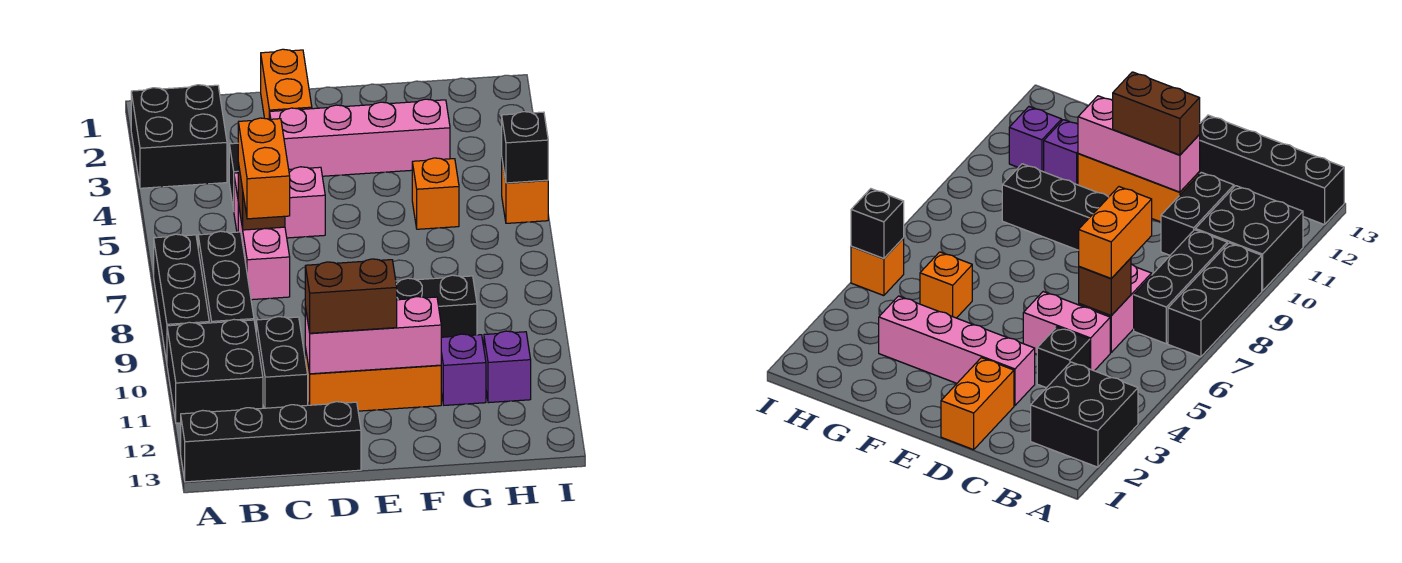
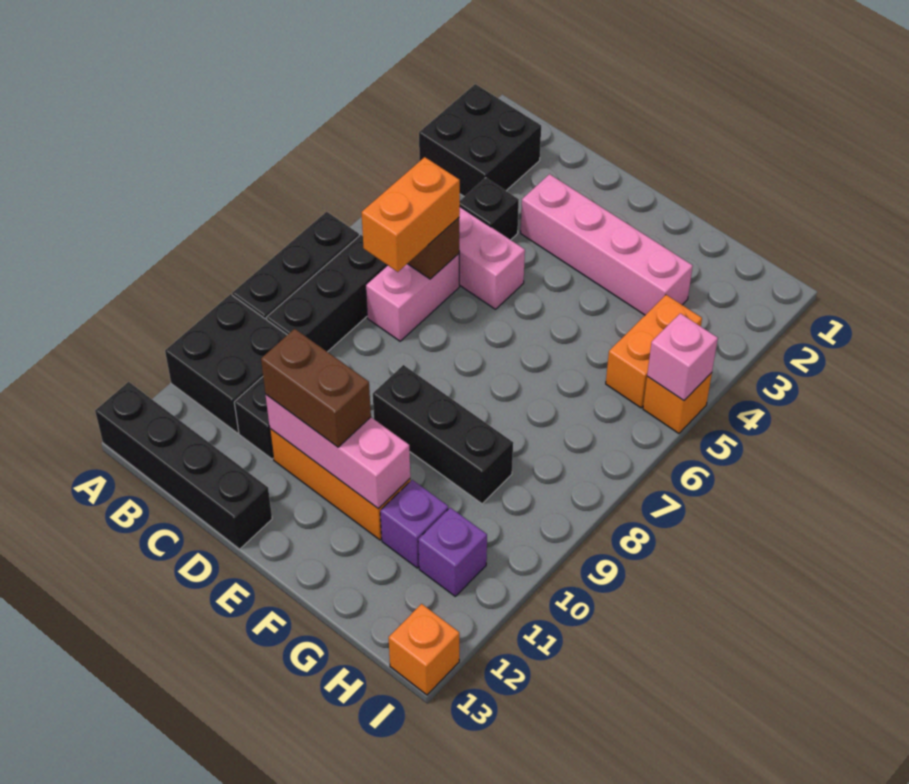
orange brick D1:D2 level 1 -> orange brick H4:H5 level 1
orange brick G5 level 1 -> orange brick I13 level 1
black brick I5 level 2 -> pink brick I5 level 2

